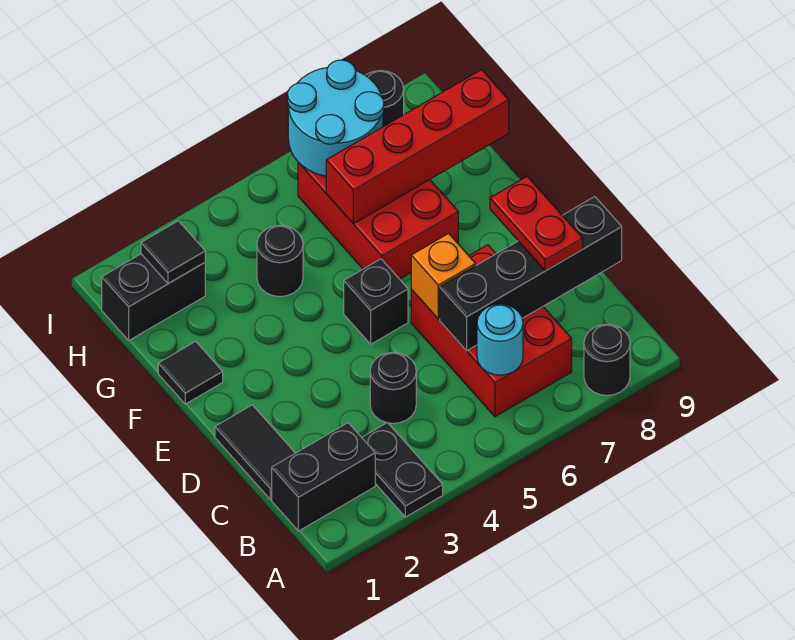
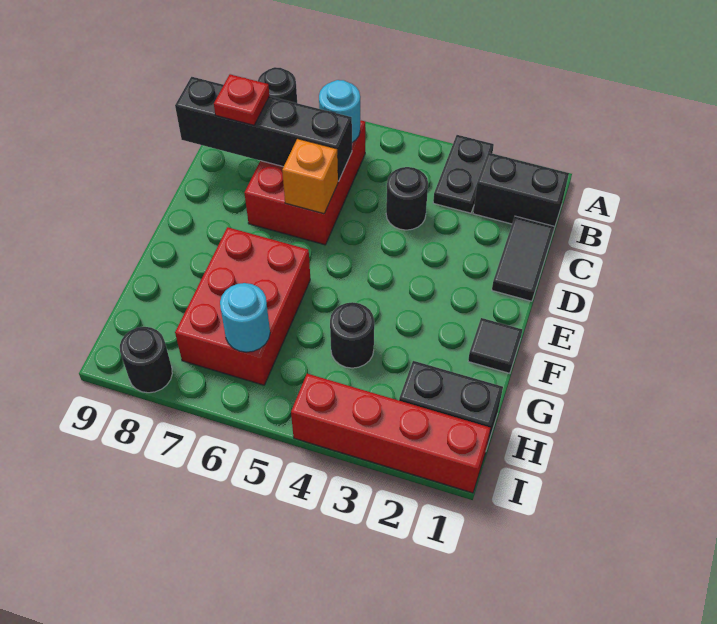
red plate C8:D8 level 3 -> red plate C8 level 3
black brick E5 level 1 -> none
red brick G6:G9 level 2 -> red brick I1:I4 level 1
black tile H2 level 2 -> none
cyan round brick H6:I7 level 2 -> cyan round brick H6 level 2

